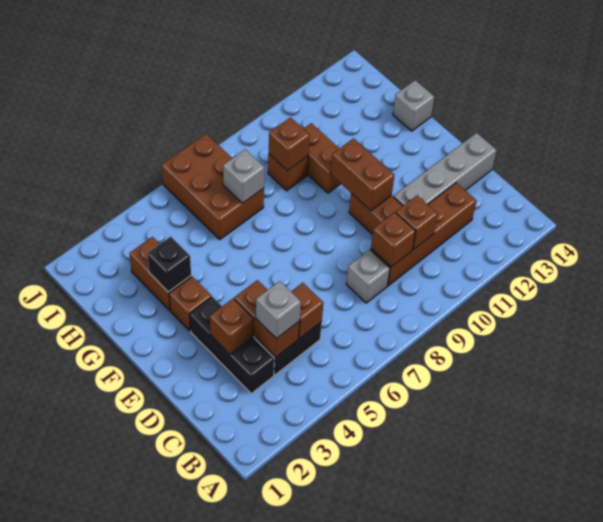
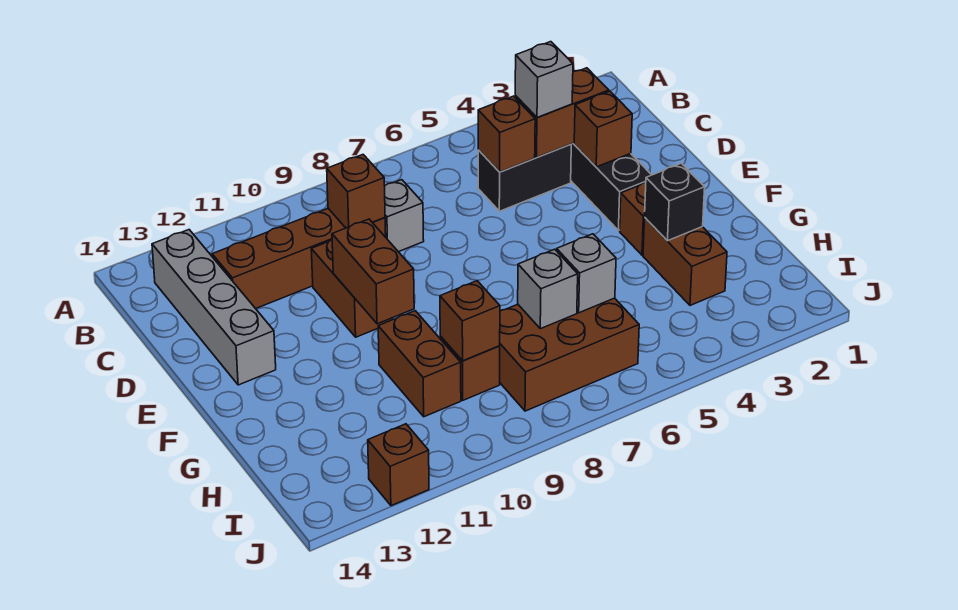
brown brick C4:D4 level 2 -> brown brick C3:C4 level 2
brown brick C10 level 2 -> brown brick J12 level 1
grey brick D11:D14 level 1 -> grey brick B13:E13 level 1
grey brick G14 level 1 -> grey brick H6 level 2
brown brick H6:J7 level 1 -> brown brick H6:I8 level 1

